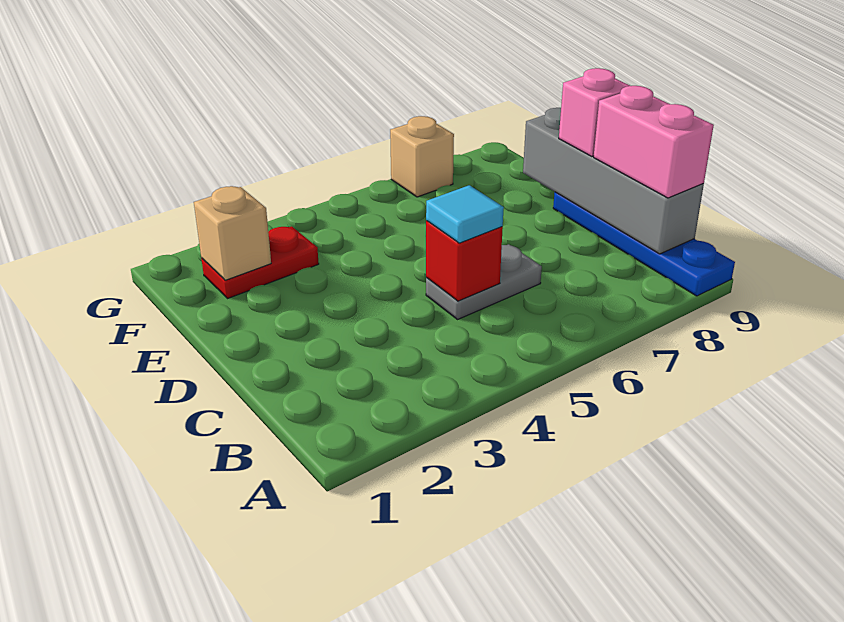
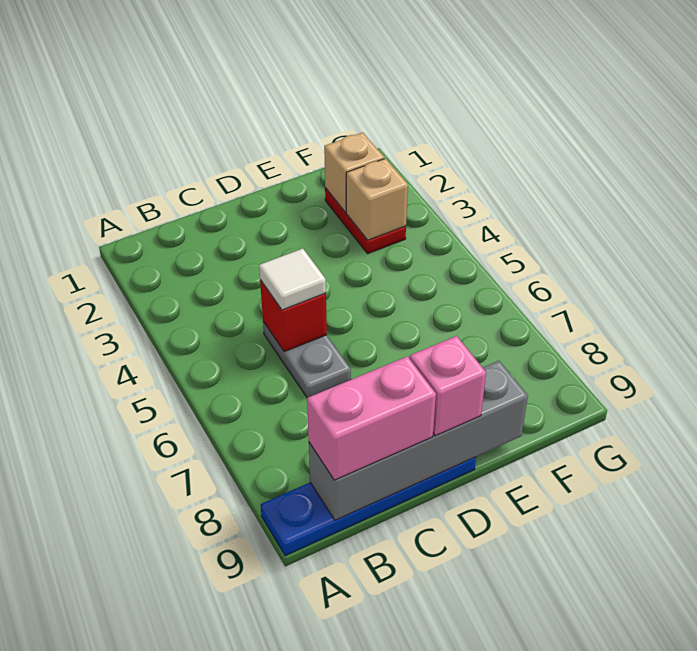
cyan tile C5 level 3 -> white tile C5 level 3
tan brick G7 level 1 -> tan brick F3 level 2

